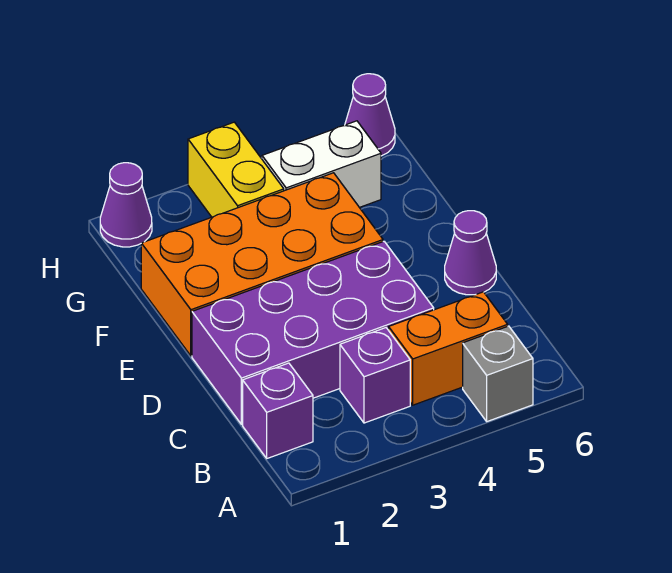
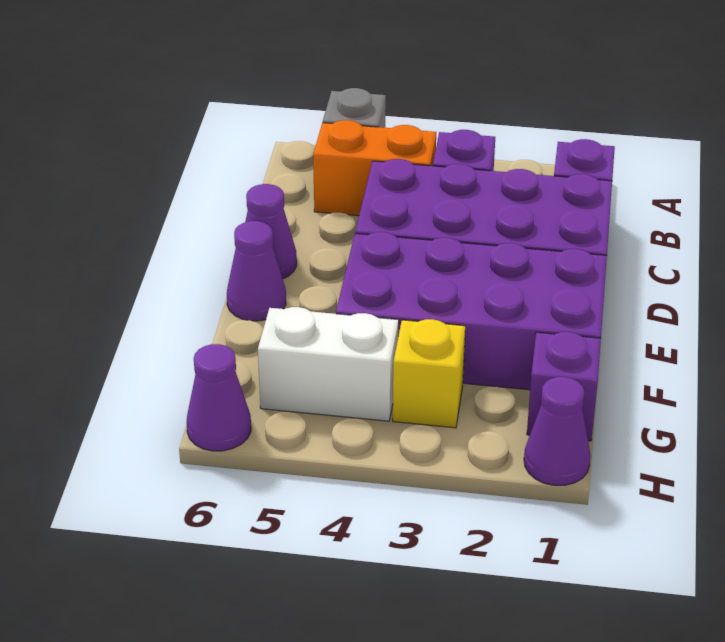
orange brick E1:F4 level 1 -> purple brick E1:F4 level 1
none -> purple cone E6 level 1
none -> purple brick G1 level 1
yellow brick G3:H3 level 1 -> yellow brick G3 level 1

